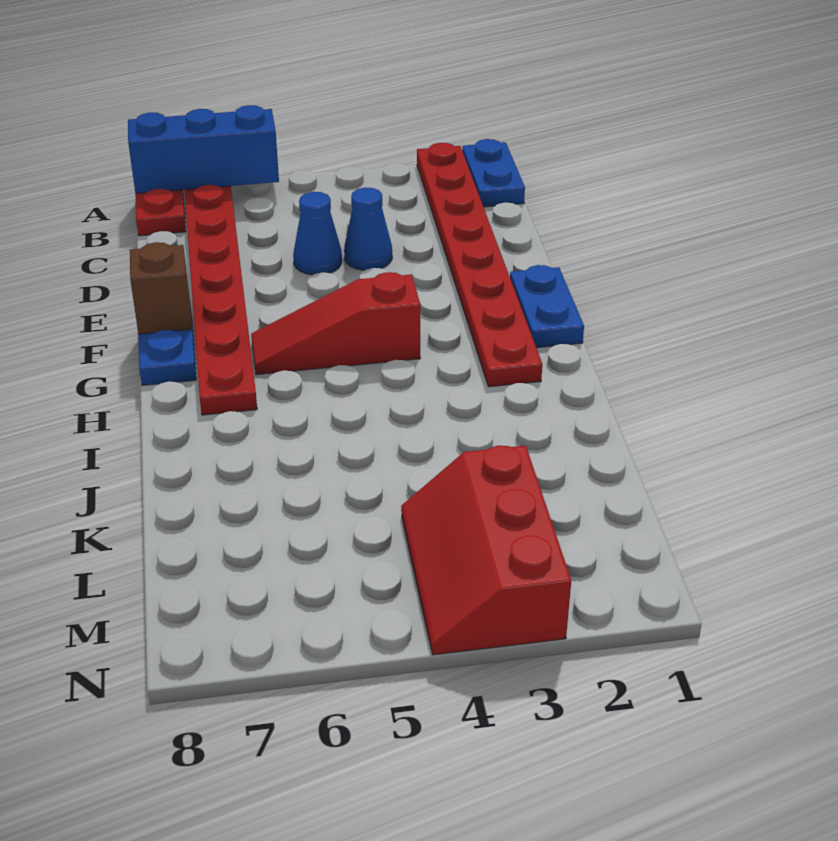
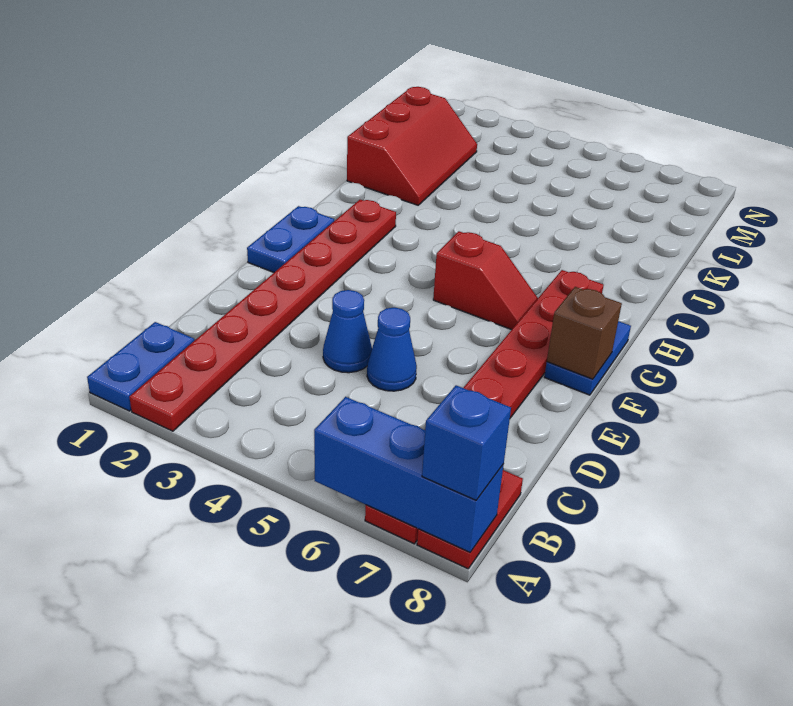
none -> blue brick A8 level 3
red slope G4:G6 level 1 top 4 -> red slope G5:G6 level 1 top 5
red slope L3:N4 level 1 top 3 -> red slope J1:L2 level 1 top 1

